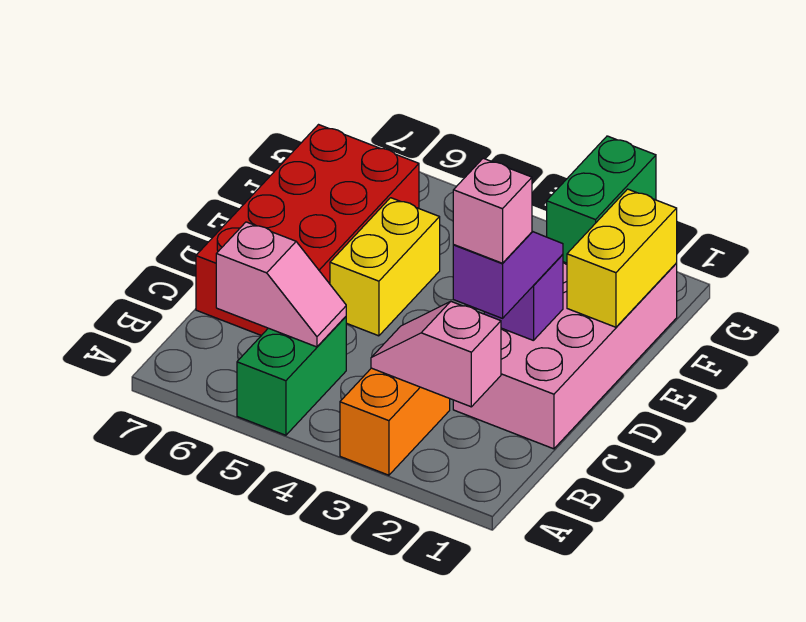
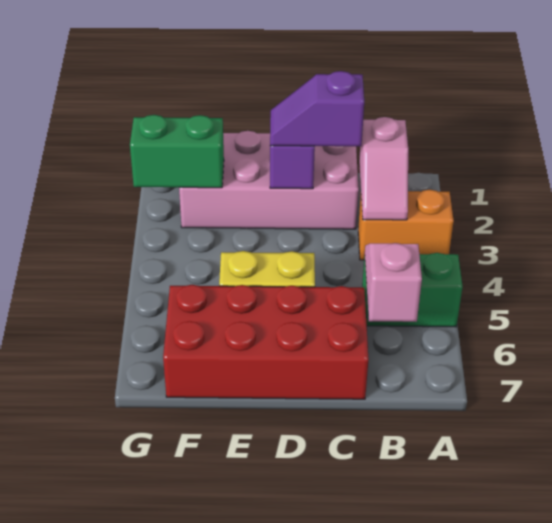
pink brick C2 level 4 -> none
yellow brick E1:F1 level 2 -> none

